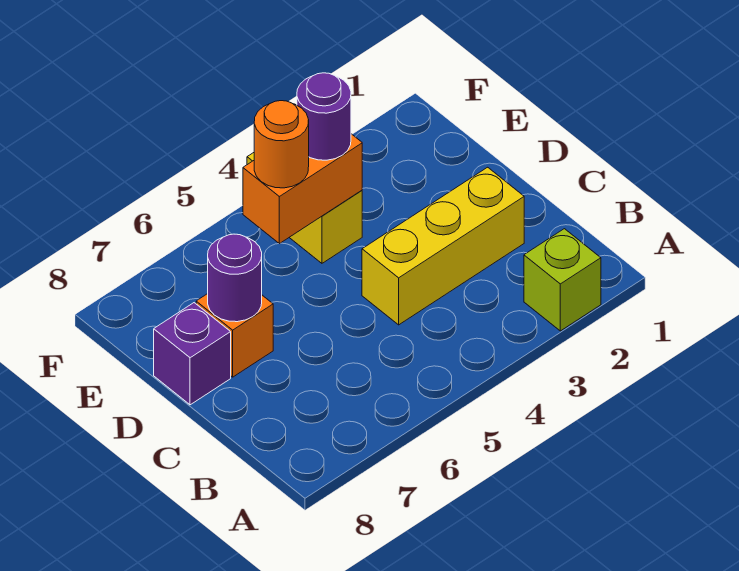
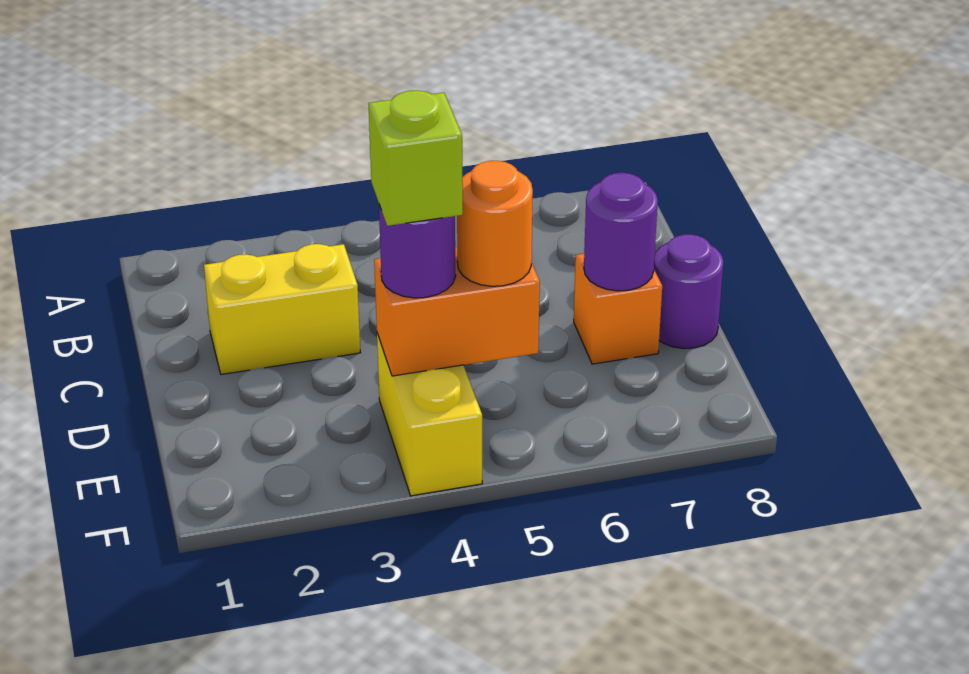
lime brick A2 level 1 -> lime brick E4 level 4
yellow brick C2:C4 level 1 -> yellow brick C2:C3 level 1
purple brick D8 level 1 -> purple round brick D8 level 1

